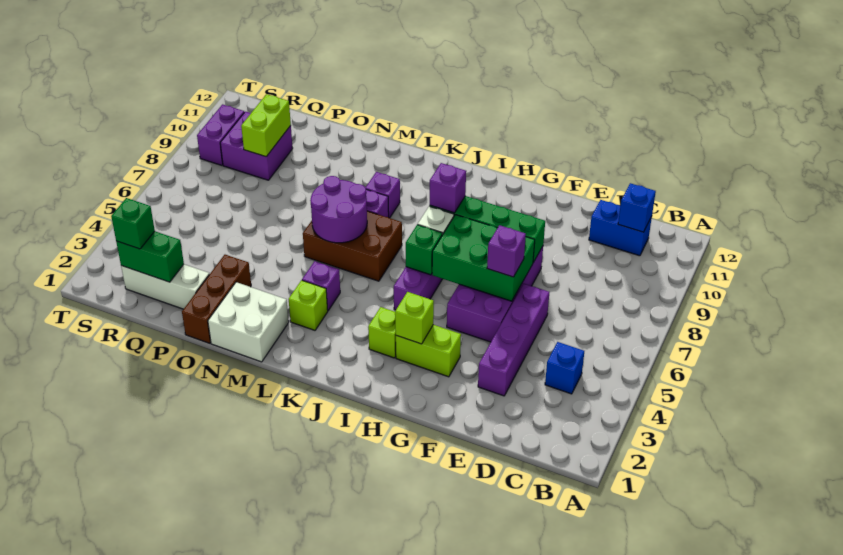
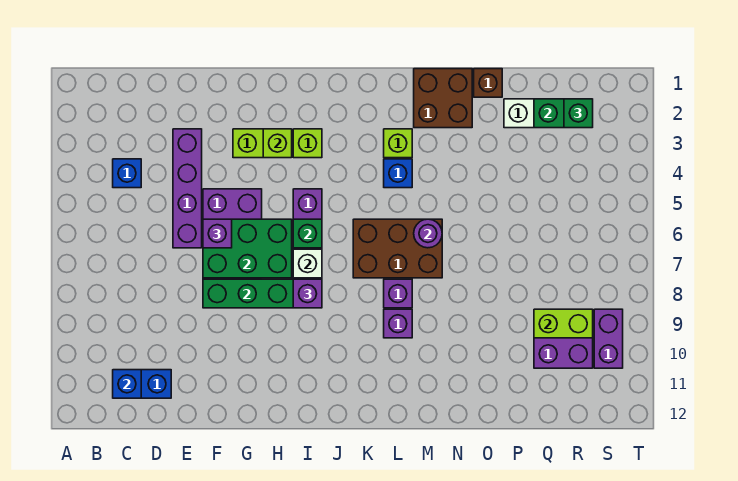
purple brick L4 level 1 -> blue brick L4 level 1
purple round brick L6:M7 level 2 -> purple round brick M6 level 2
white brick M1:N2 level 1 -> brown brick M1:N2 level 1
brown brick O1:O3 level 1 -> brown brick O1 level 1
lime brick Q9:Q10 level 2 -> lime brick Q9:R9 level 2

